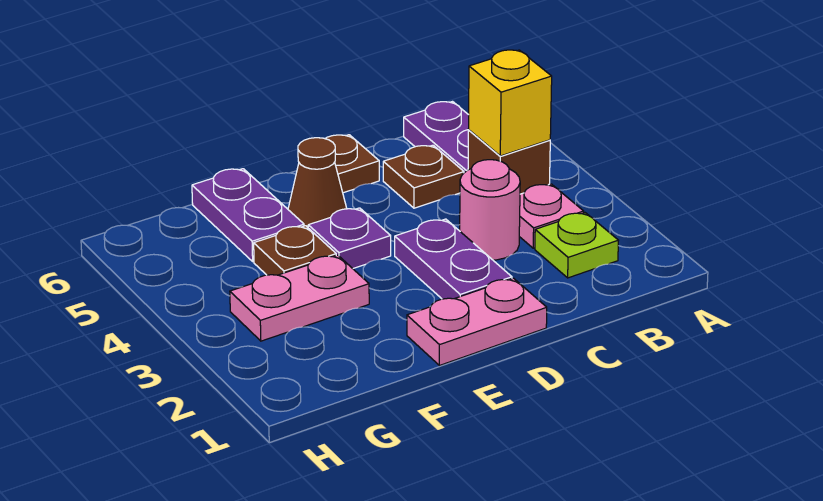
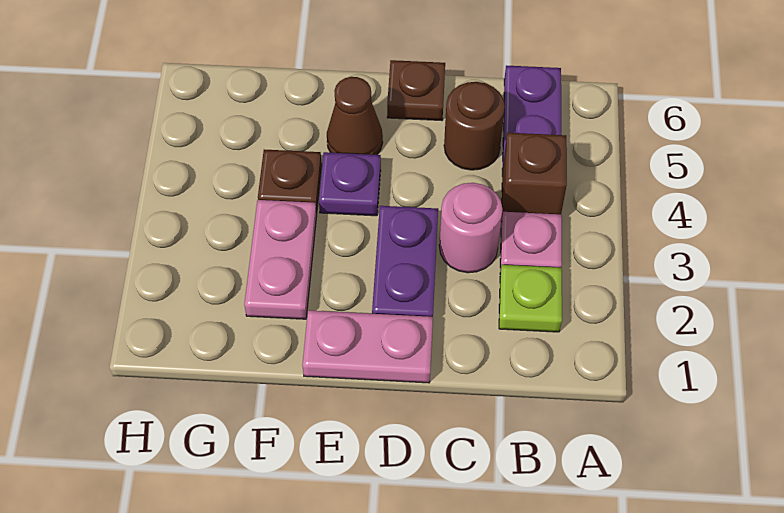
yellow brick B4 level 2 -> none
brown plate C5 level 1 -> brown round brick C5 level 1
pink plate F3:G3 level 1 -> pink plate F2:F3 level 1
purple plate F5:F6 level 1 -> none

